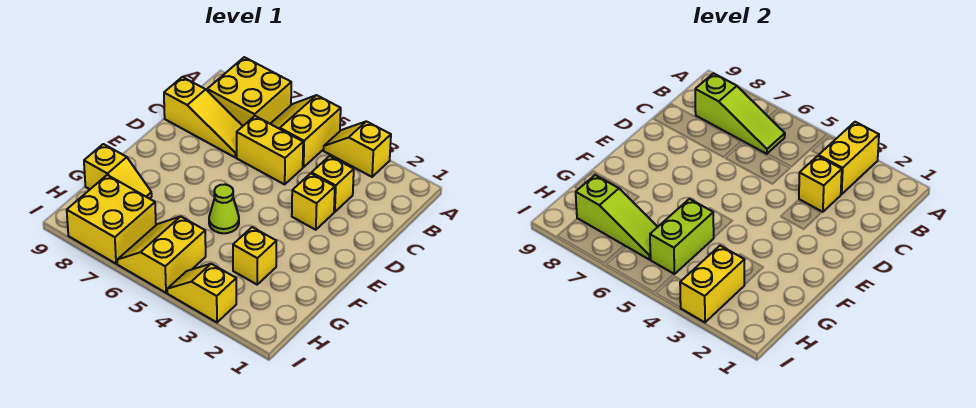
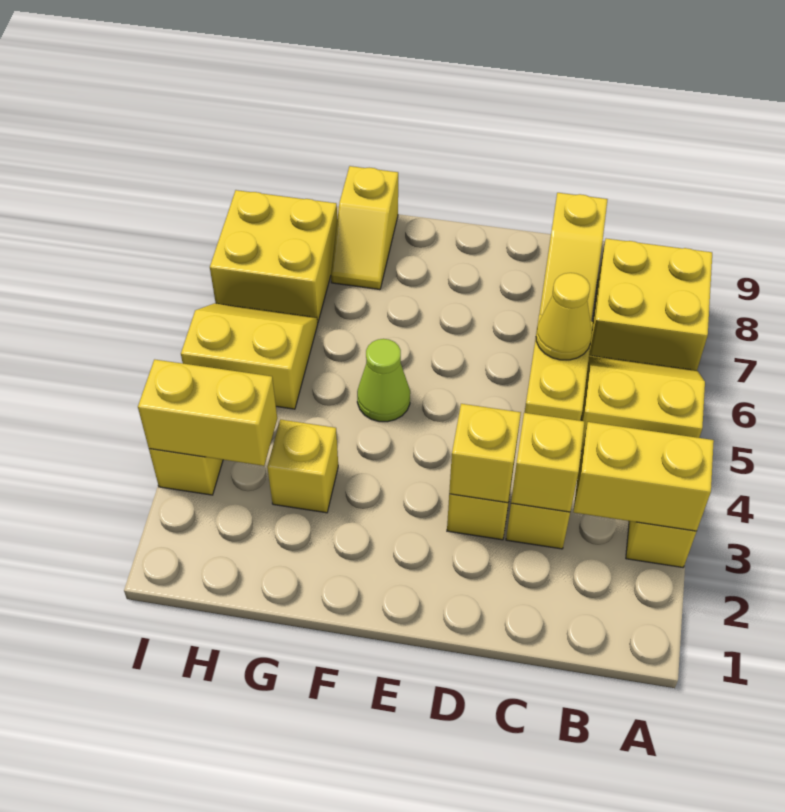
lime slope B6:B8 level 2 top 8 -> none
none -> yellow cone C6 level 2
none -> yellow brick D3 level 2
lime brick G5:H5 level 2 -> none
lime slope H6:H8 level 2 top 8 -> none

